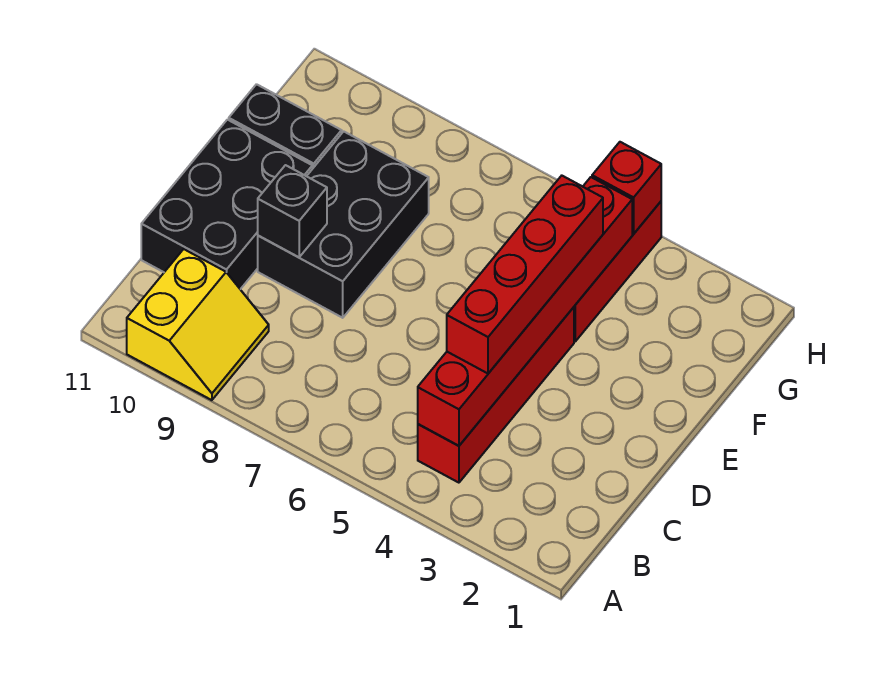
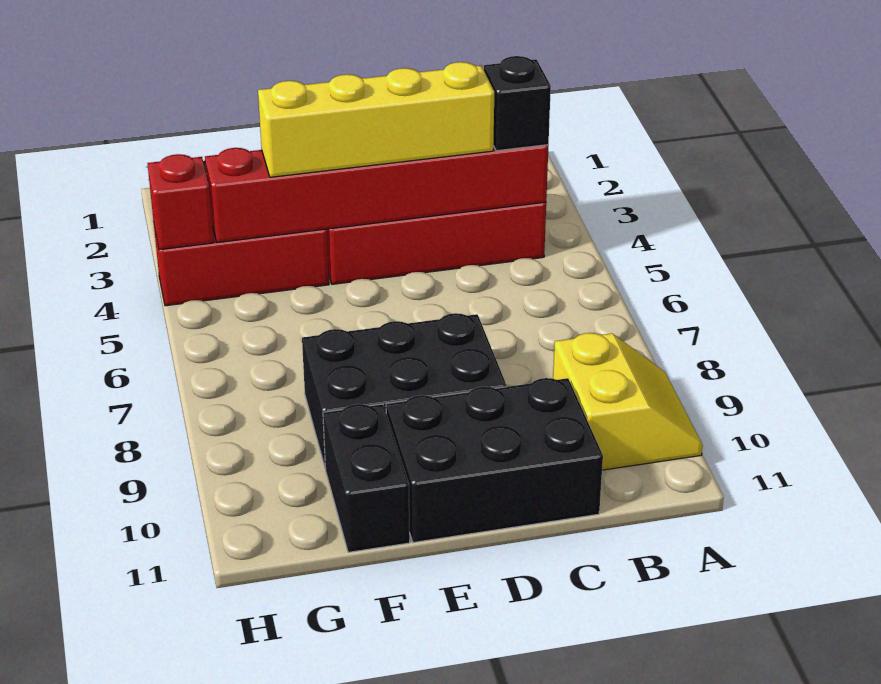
yellow slope A9:B10 level 1 top 10 -> yellow slope A9:B10 level 1 top B
red brick C4:F4 level 3 -> yellow brick C4:F4 level 3
black brick D9 level 2 -> black brick B4 level 3

